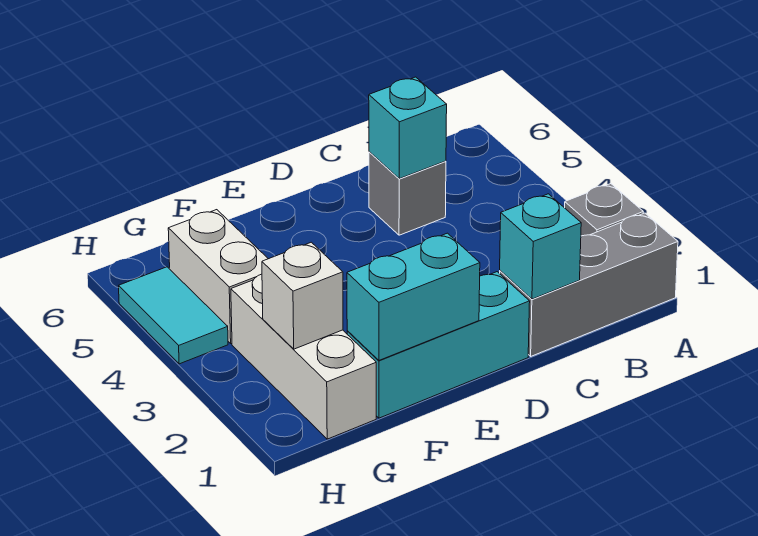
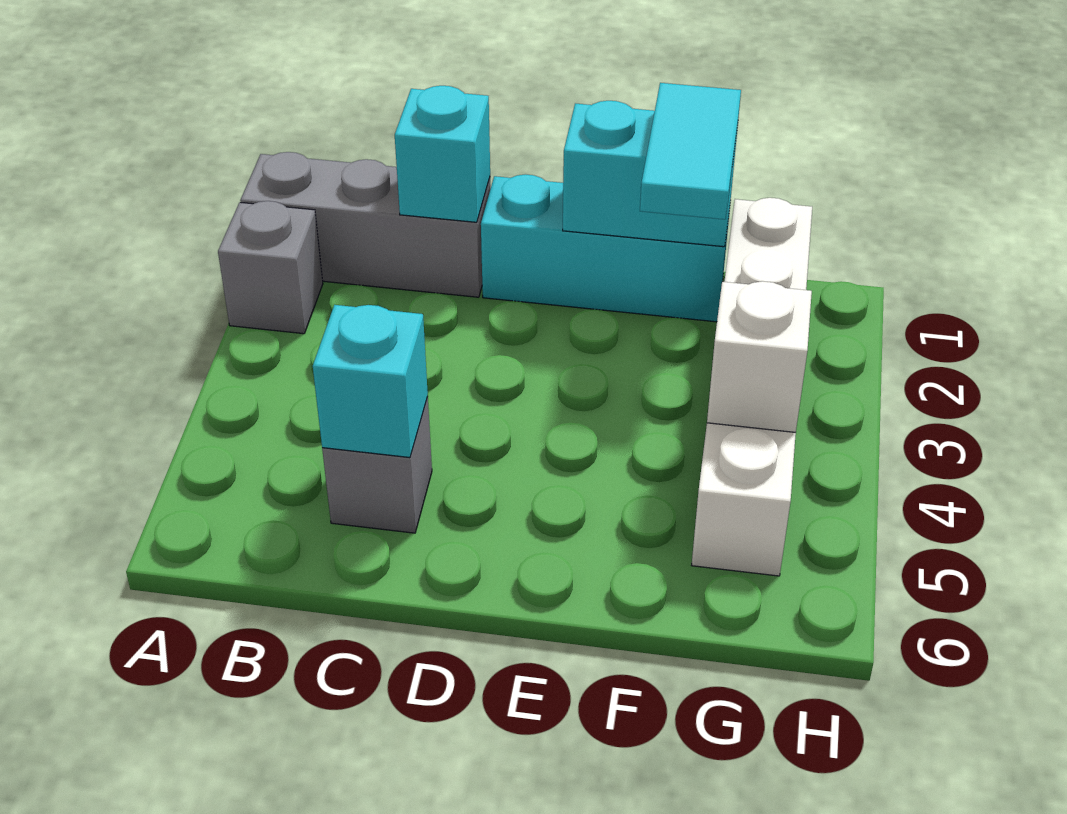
white brick G2 level 2 -> white brick G4 level 2
cyan tile H4:H5 level 1 -> cyan tile F1:F2 level 3

